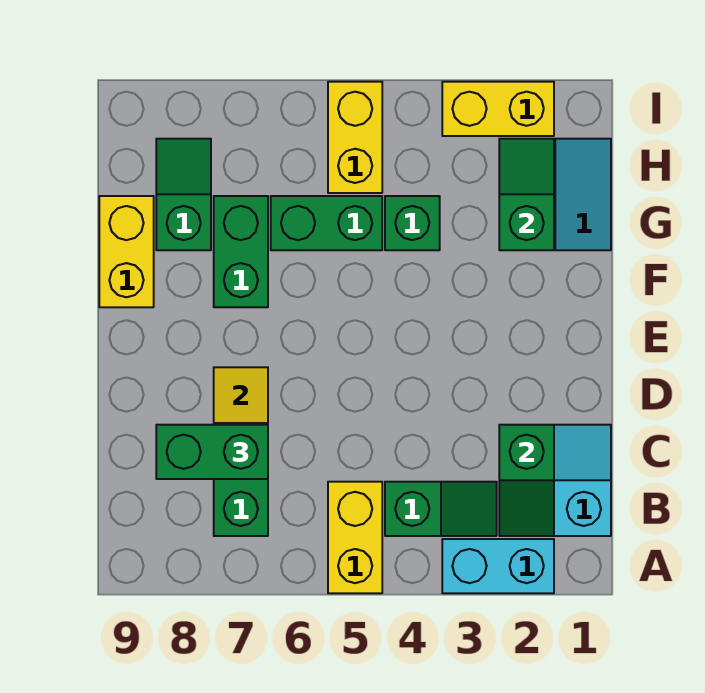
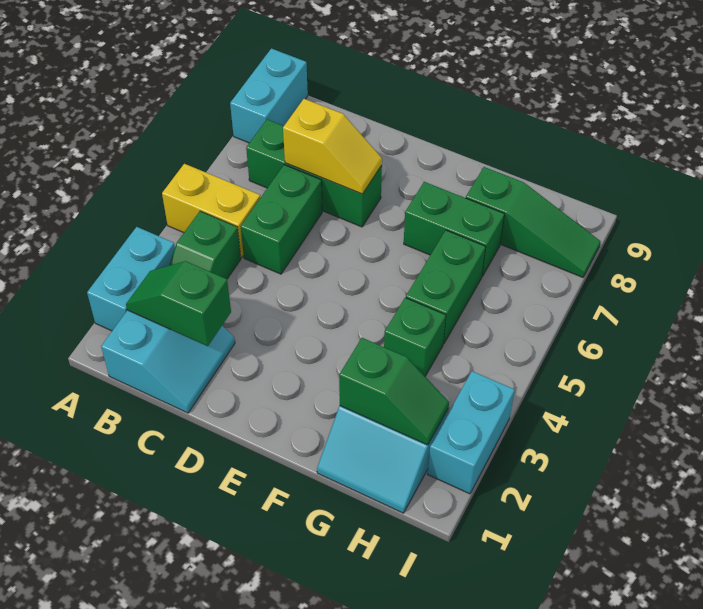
none -> cyan brick A8:A9 level 1
green brick C7:C8 level 3 -> green brick C5:C6 level 1
yellow brick F9:G9 level 1 -> none
green slope G8:H8 level 1 top G -> green slope G8:I8 level 1 top G
yellow brick H5:I5 level 1 -> none
yellow brick I2:I3 level 1 -> cyan brick I2:I3 level 1

